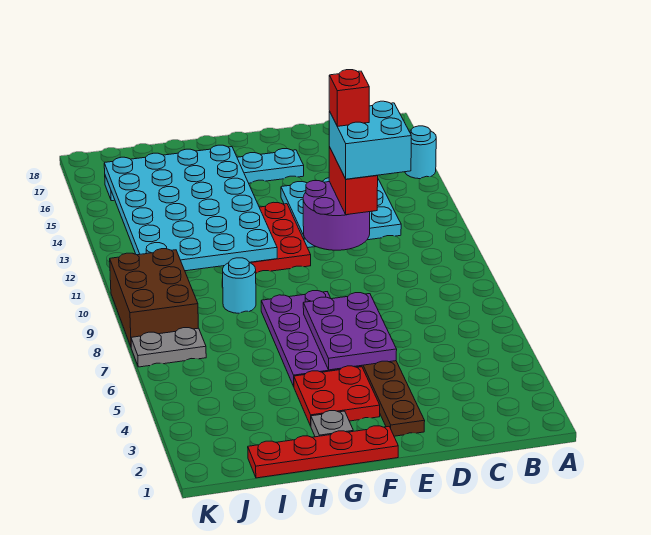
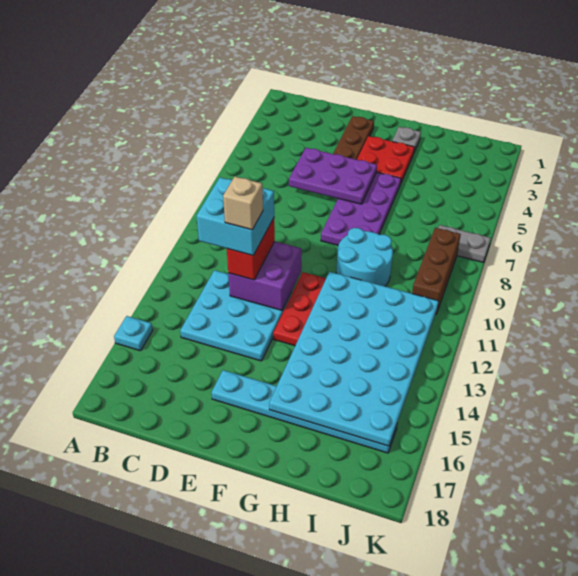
cyan round brick A15 level 1 -> cyan plate A15 level 1
purple round brick D11:E12 level 2 -> purple brick D11:E12 level 2
red brick D12 level 5 -> tan brick D12 level 5
purple plate E5:F7 level 2 -> purple plate D5:F6 level 2
red plate F1:I1 level 1 -> none
cyan round brick H9 level 1 -> cyan round brick G9:H10 level 1
brown brick J8:K10 level 1 -> brown brick J8:J10 level 1

